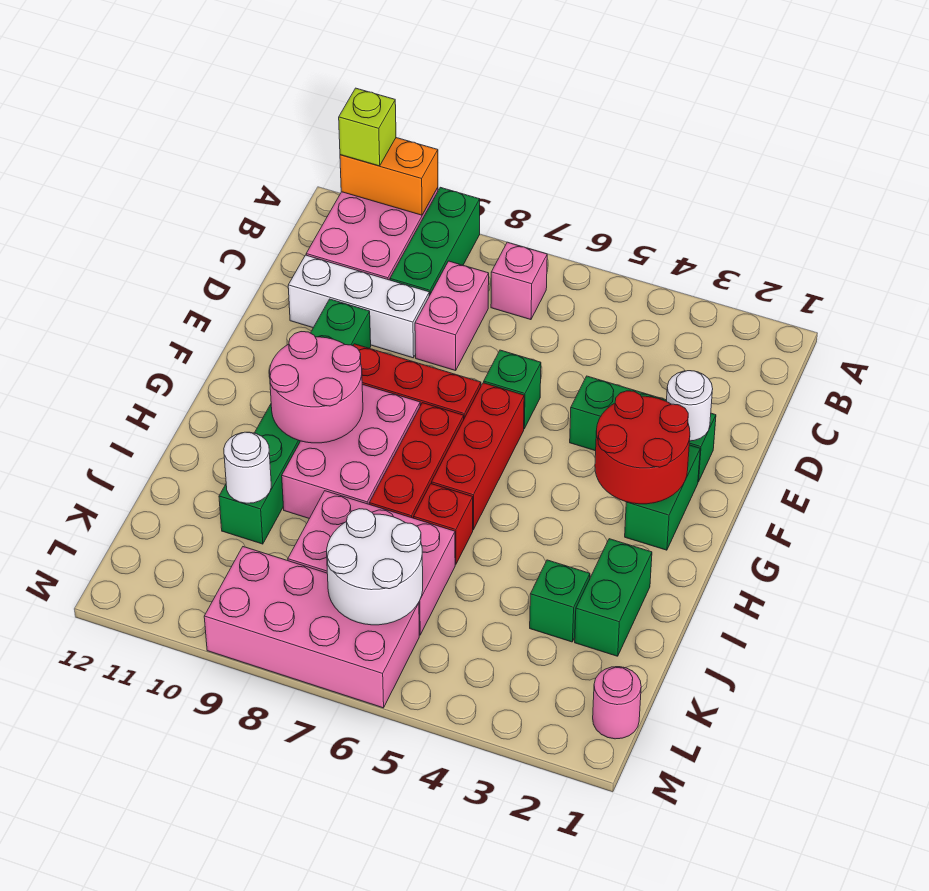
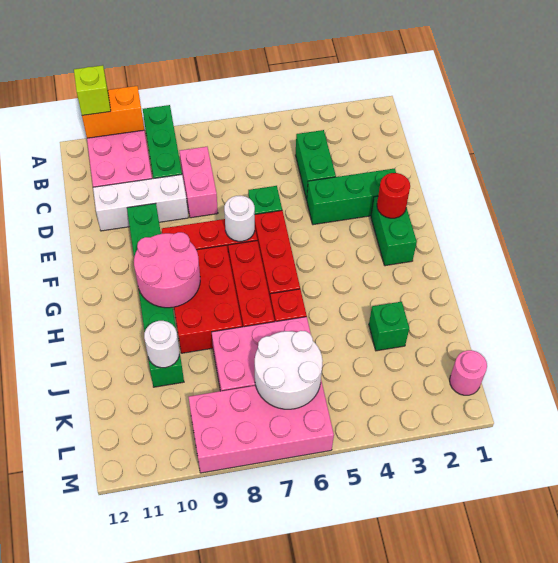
pink brick B7 level 1 -> none
white round brick E2 level 2 -> white round brick F7 level 2
red round brick F2:G3 level 2 -> red round brick F2 level 2
pink brick G8:I9 level 1 -> red brick G8:I9 level 1
green brick I2:J2 level 1 -> green brick C4:D4 level 1

